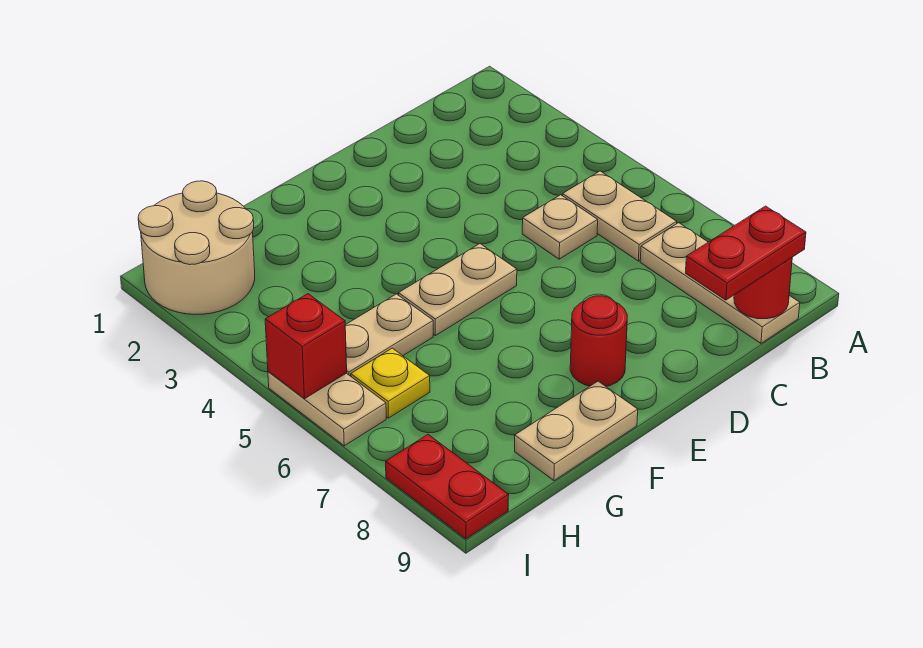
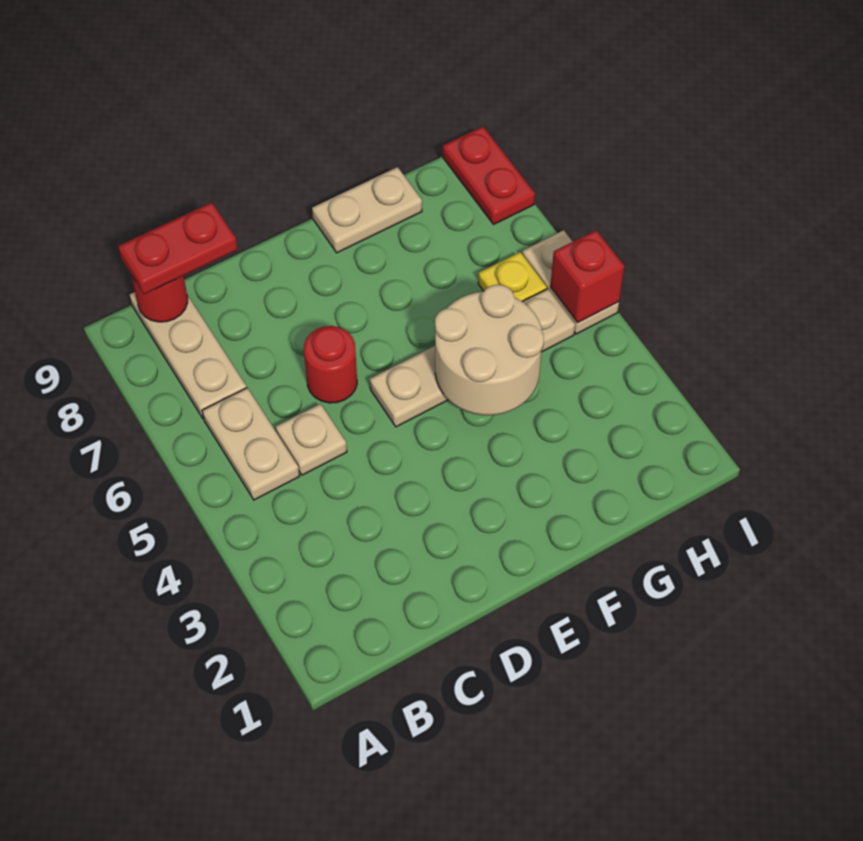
red round brick E8 level 1 -> red round brick D6 level 1
tan round brick H1:I2 level 1 -> tan round brick F4:G5 level 2

